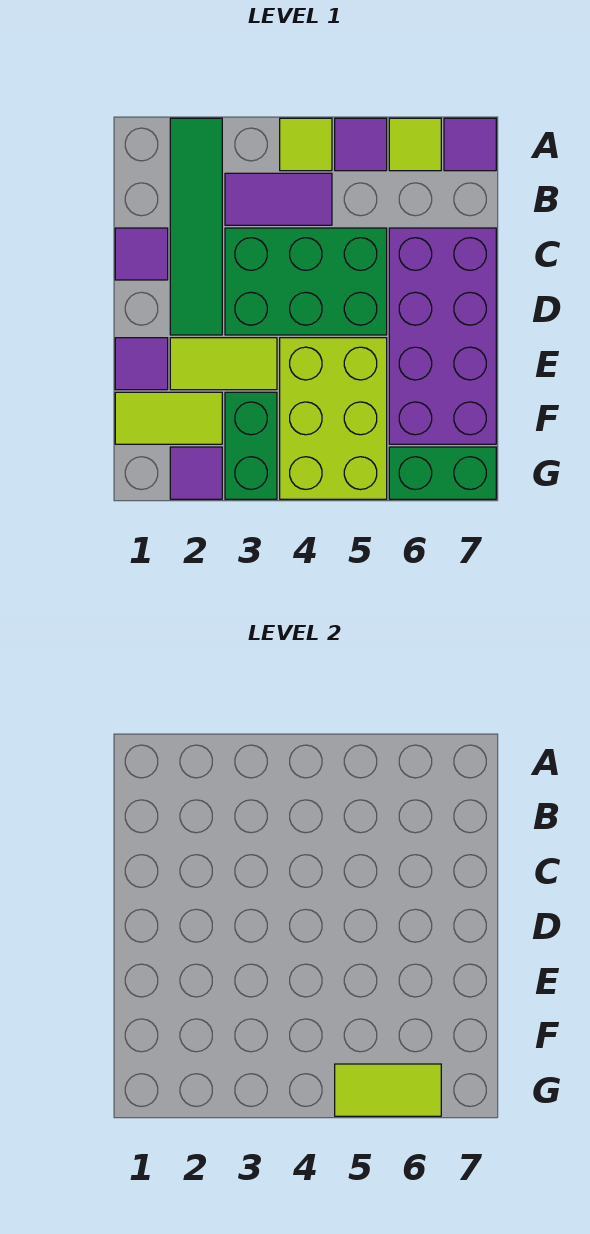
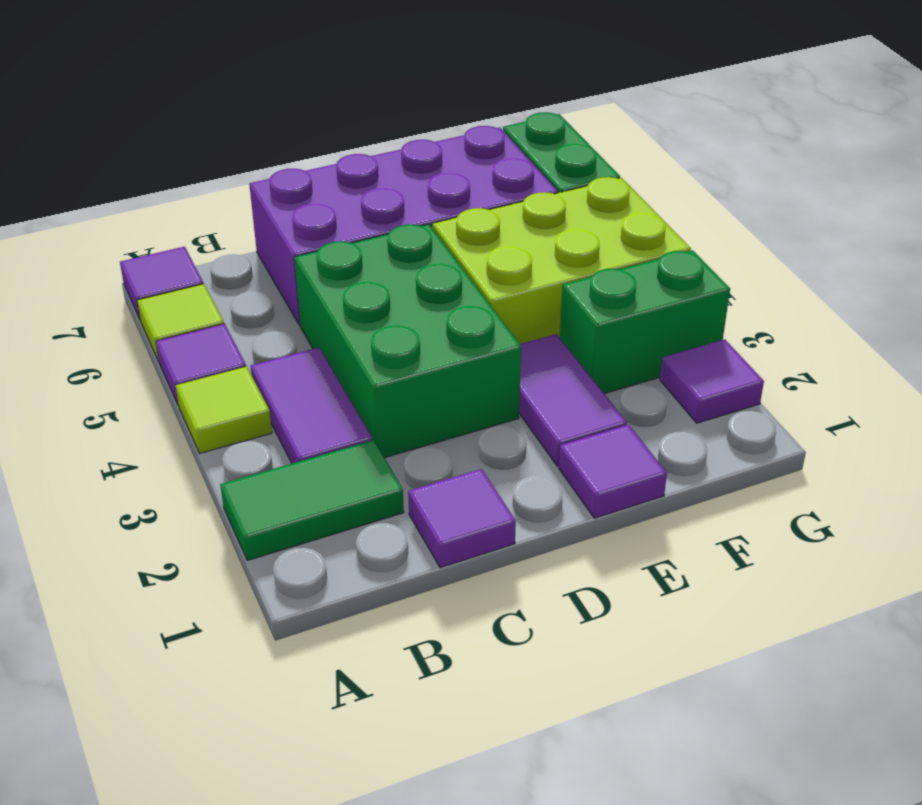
green tile A2:D2 level 1 -> green tile A2:B2 level 1
lime tile E2:E3 level 1 -> purple tile E2:E3 level 1
lime tile F1:F2 level 1 -> none
lime tile G5:G6 level 2 -> none

